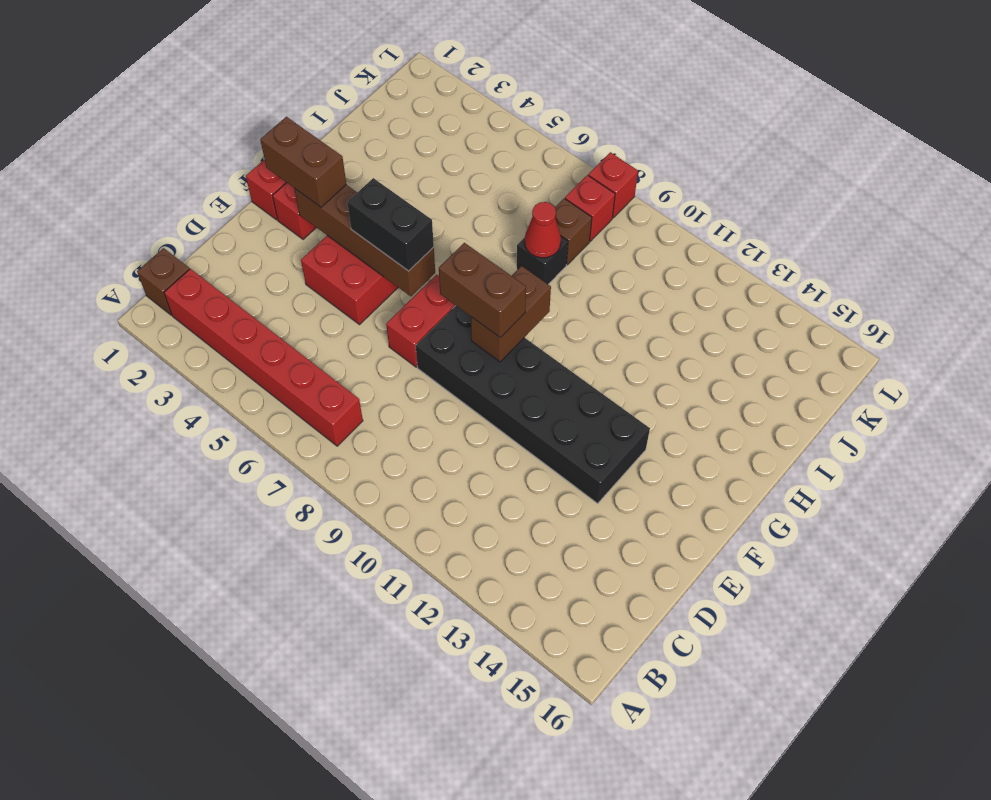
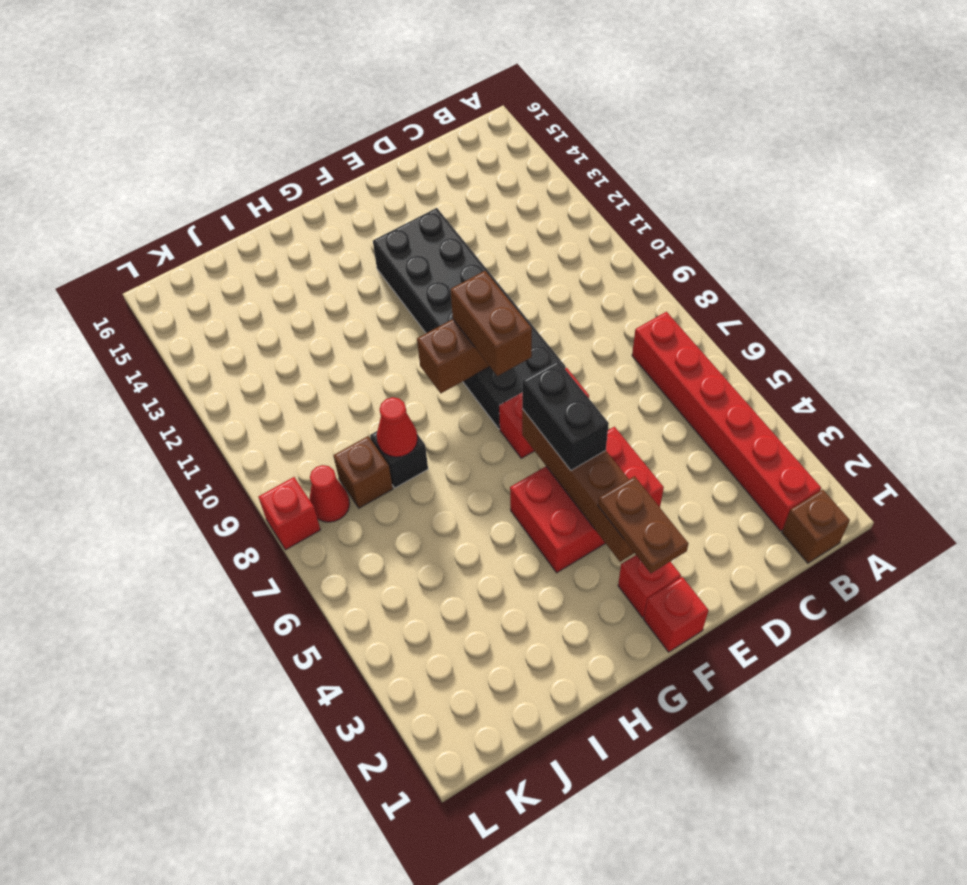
brown brick F2:F3 level 3 -> brown plate F2:F3 level 3
red brick K8 level 1 -> red cone K8 level 1

